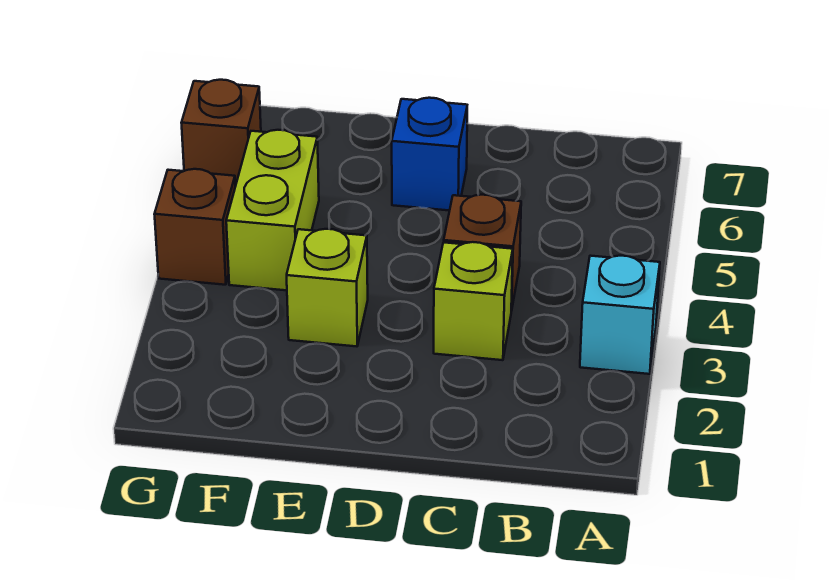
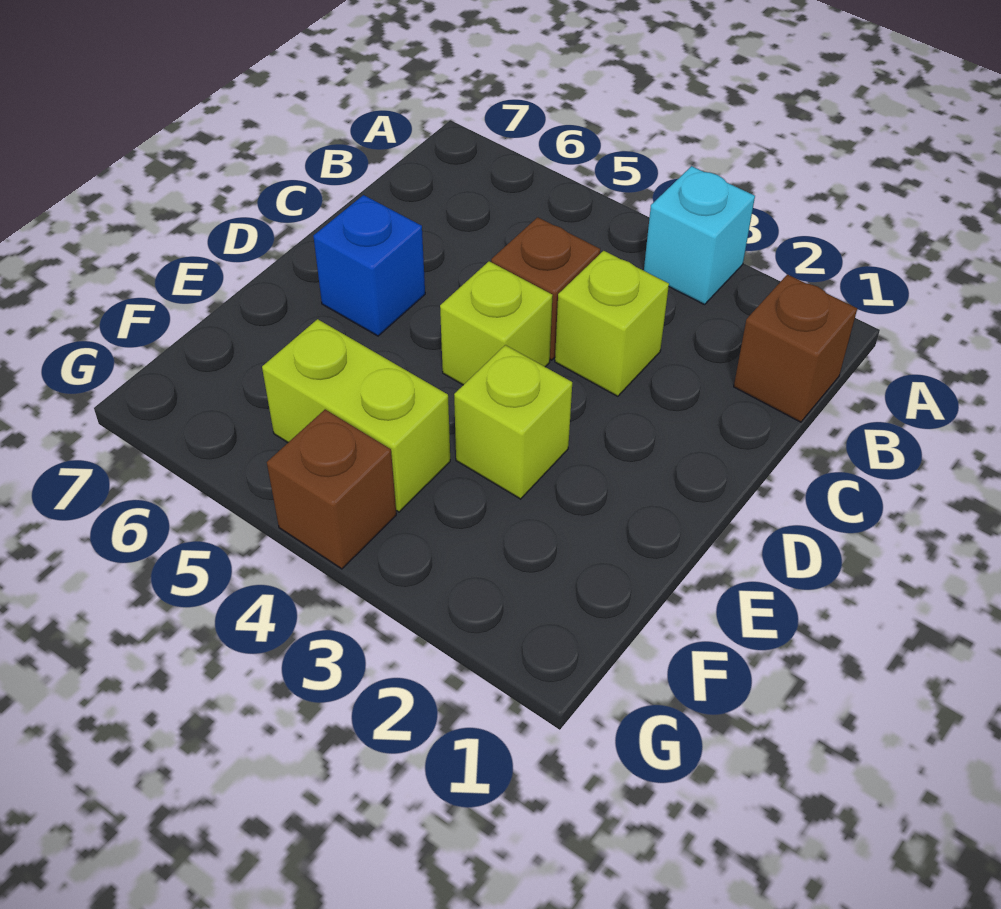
none -> lime brick D4 level 1
brown brick G6 level 1 -> brown brick B1 level 1

